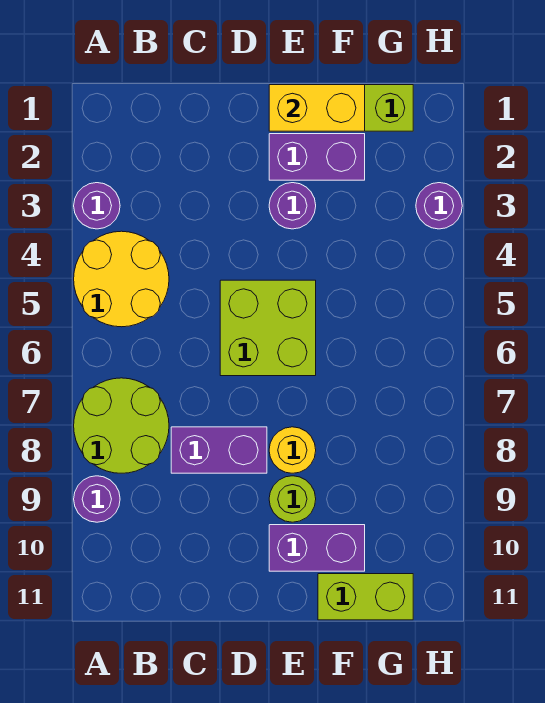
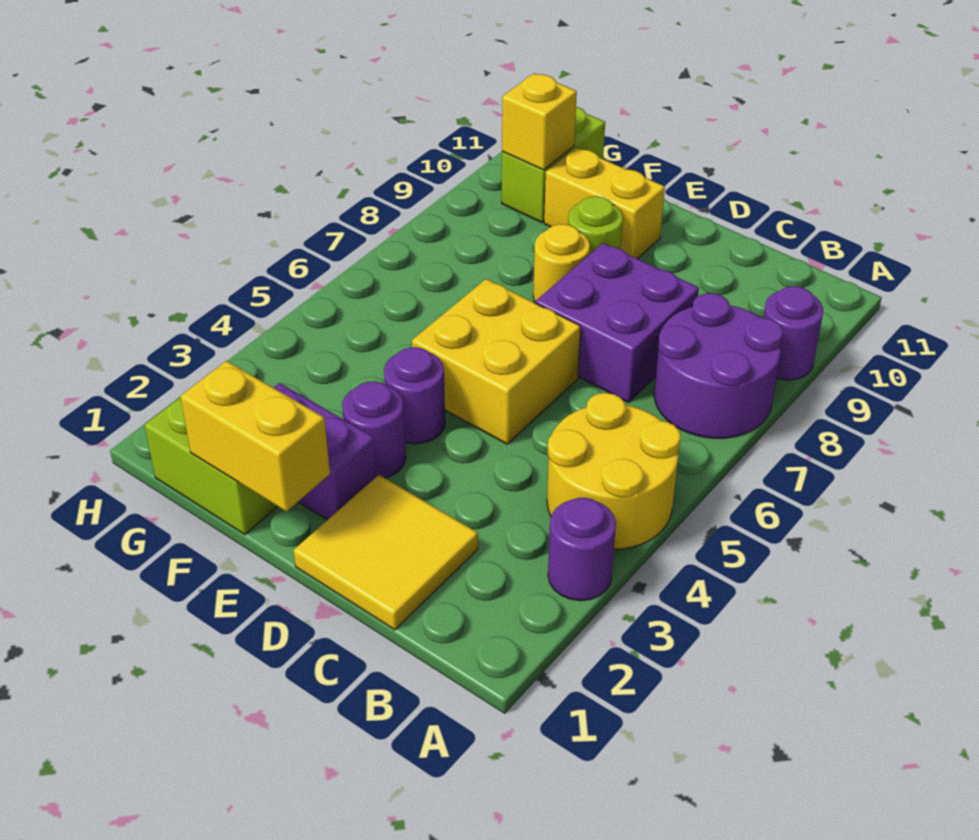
lime round brick A7:B8 level 1 -> purple round brick A7:B8 level 1
none -> yellow tile C1:D2 level 1
purple brick C8:D8 level 1 -> purple brick C7:D8 level 1
lime brick D5:E6 level 1 -> yellow brick D5:E6 level 1
purple brick E10:F10 level 1 -> yellow brick E10:F10 level 1
lime brick F11:G11 level 1 -> lime brick G10:G11 level 1
none -> yellow brick G10 level 2
purple round brick H3 level 1 -> purple round brick E4 level 1

